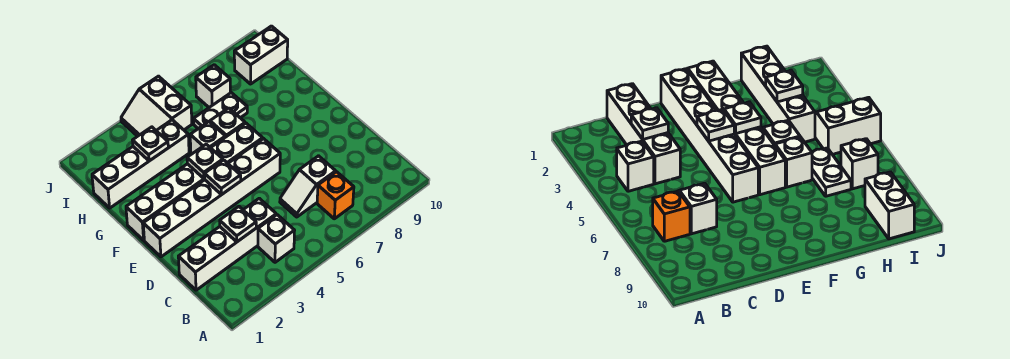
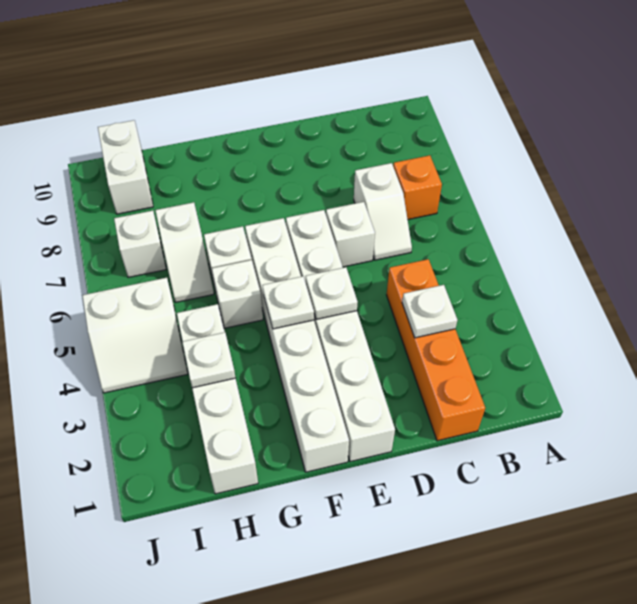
white brick B4 level 1 -> white brick D6 level 1
white brick C1:C4 level 1 -> orange brick C1:C4 level 1
white plate H6:H7 level 1 -> white slope H6:H7 level 1 top 7

